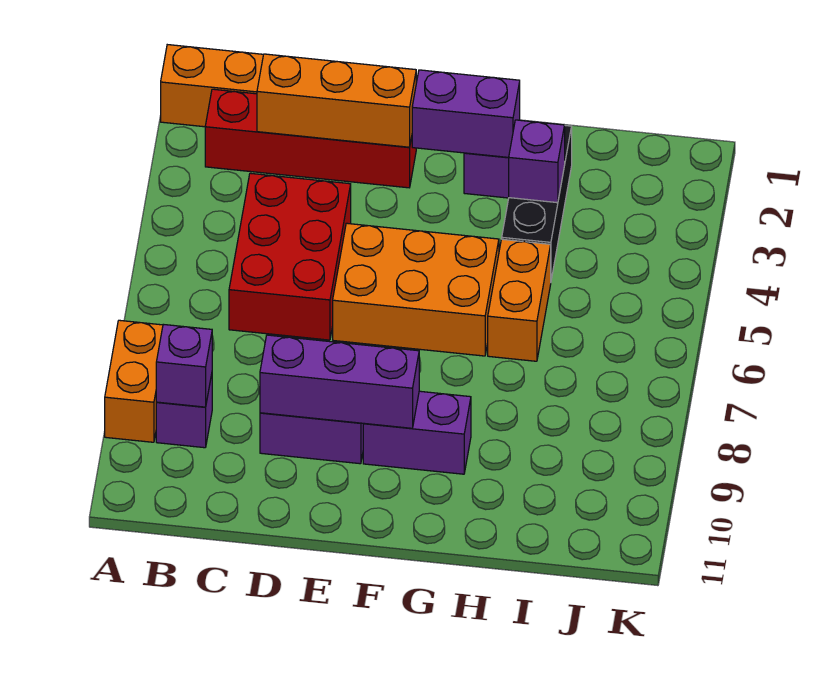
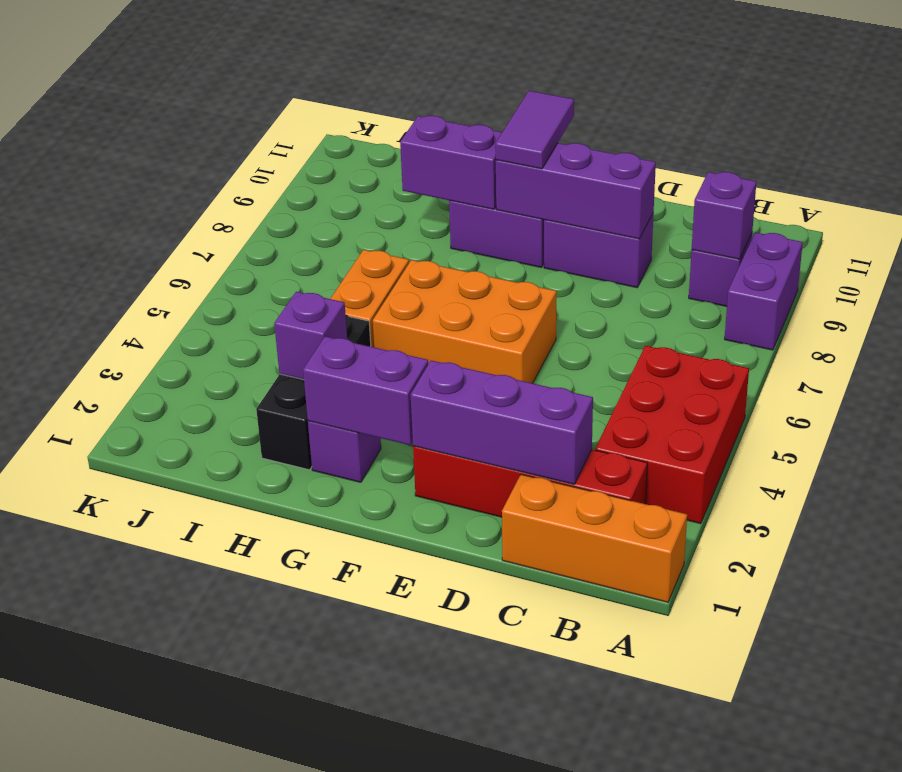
orange brick A8:A9 level 1 -> purple brick A8:A9 level 1
orange brick C2:E2 level 2 -> purple brick C2:E2 level 2
red brick C4:D6 level 1 -> red brick A3:B5 level 1
none -> purple tile F9:F10 level 3
none -> purple brick G9:H9 level 2

